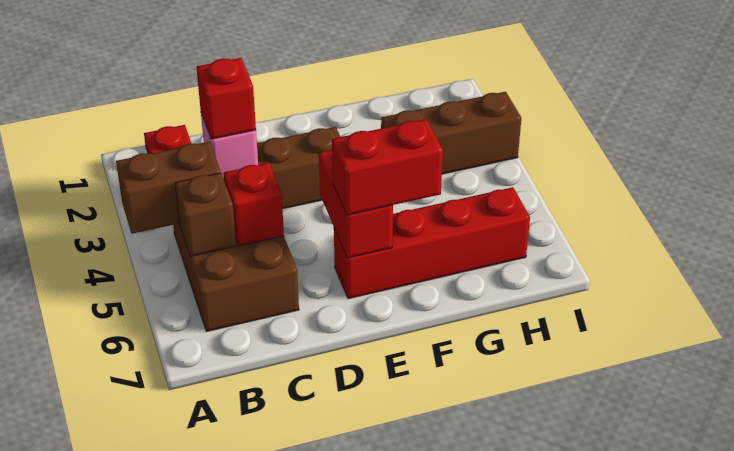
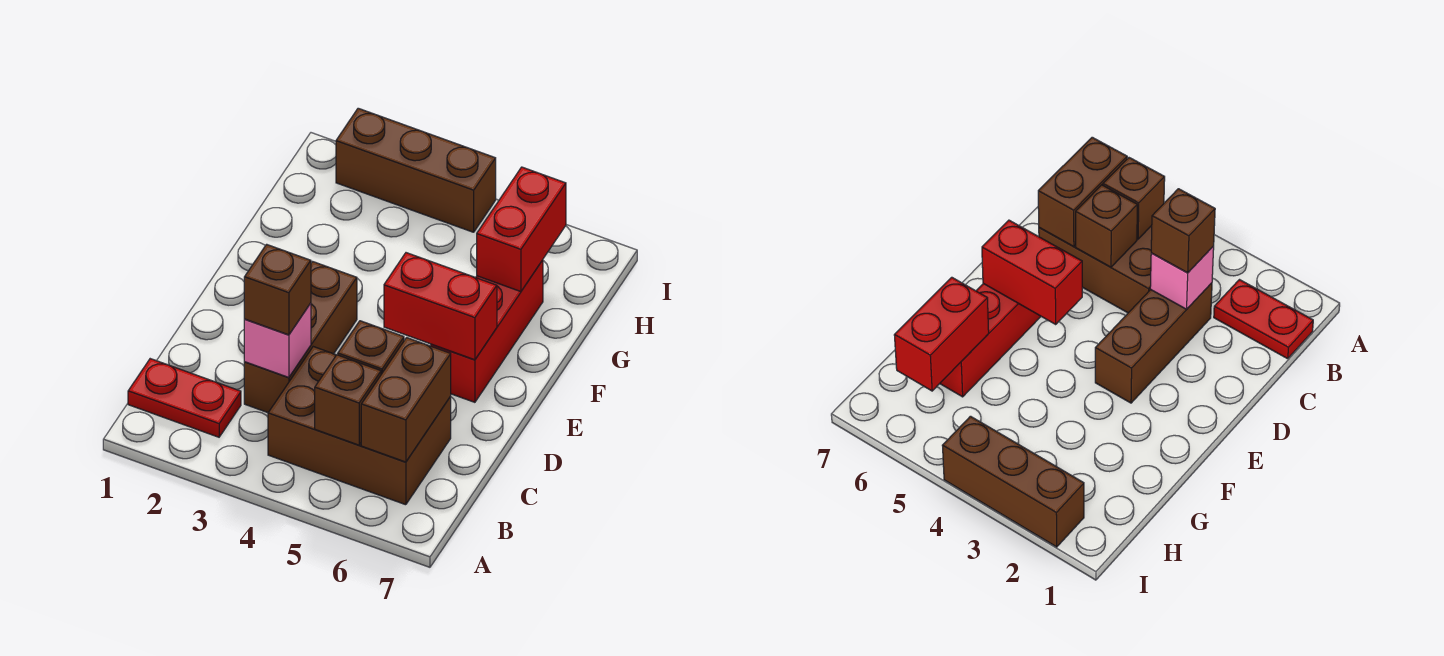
brown brick A4:B4 level 2 -> brown brick B6:C6 level 2
red brick C3 level 3 -> brown brick C3 level 3
red brick C5 level 2 -> brown brick C5 level 2
red brick E6:H6 level 1 -> red brick E6:G6 level 1
red brick E6:F6 level 3 -> red brick G6:H6 level 2
brown brick G3:I3 level 1 -> brown brick I2:I4 level 1

